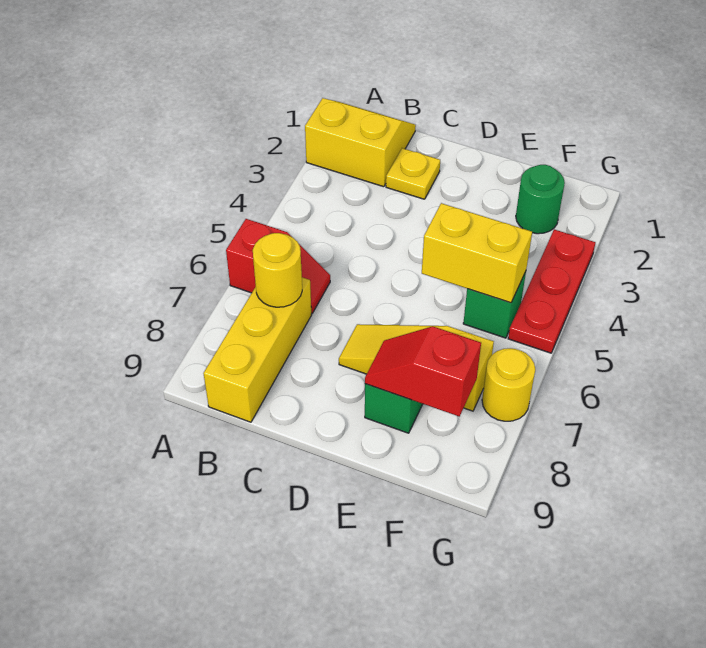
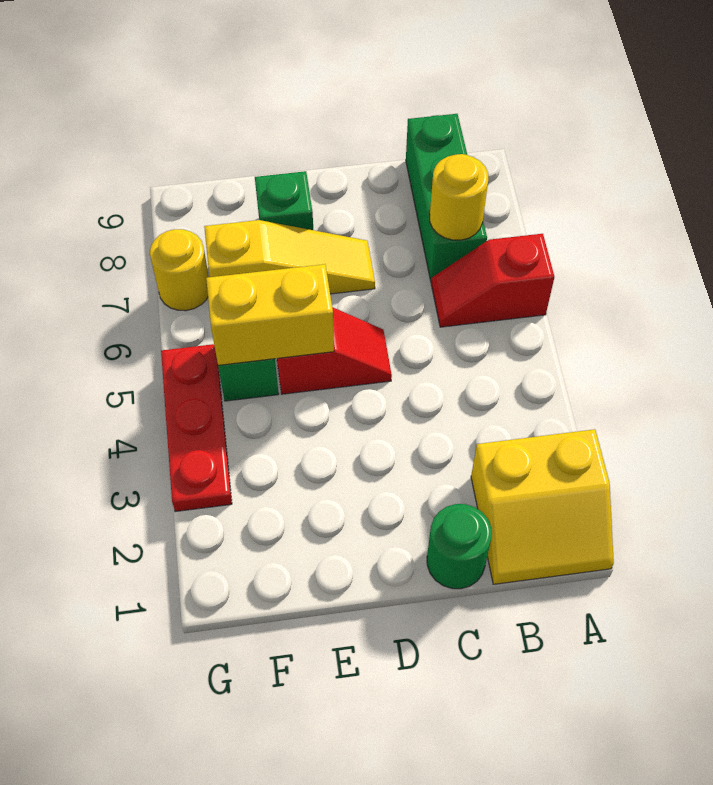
yellow brick B7:B9 level 1 -> green brick B7:B9 level 1
yellow plate C2 level 1 -> none
red slope E8:F8 level 2 top F -> red slope D5:E5 level 1 top E
green round brick F2 level 1 -> green round brick C1 level 1

